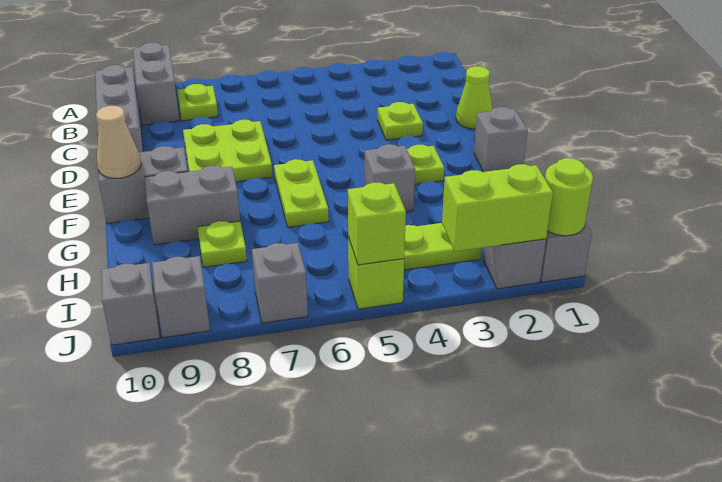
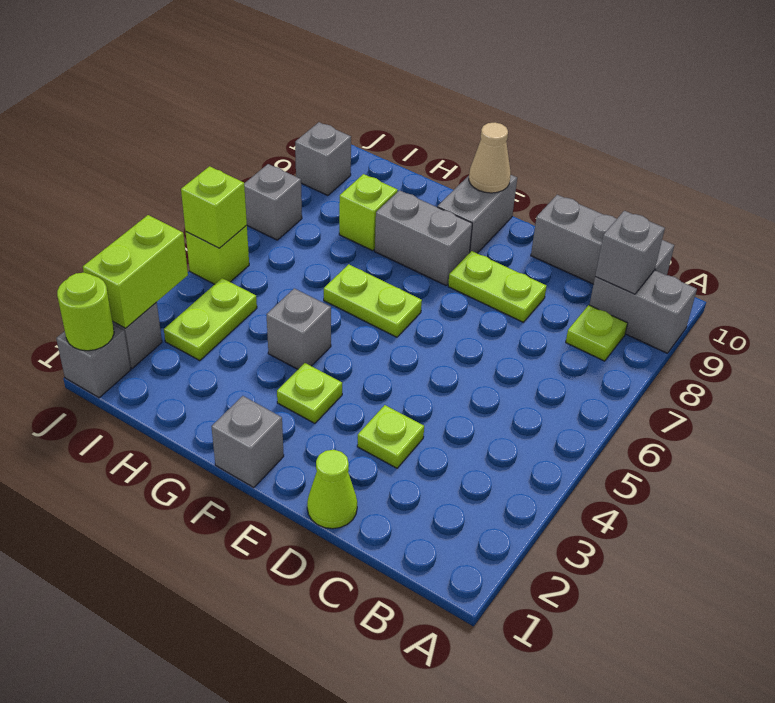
lime plate D7:E8 level 1 -> lime plate D8:E8 level 1
grey brick G8:G9 level 1 -> grey brick F8:G8 level 1
lime plate H8 level 1 -> lime brick H8 level 1
grey brick J10 level 1 -> grey brick B9 level 2

